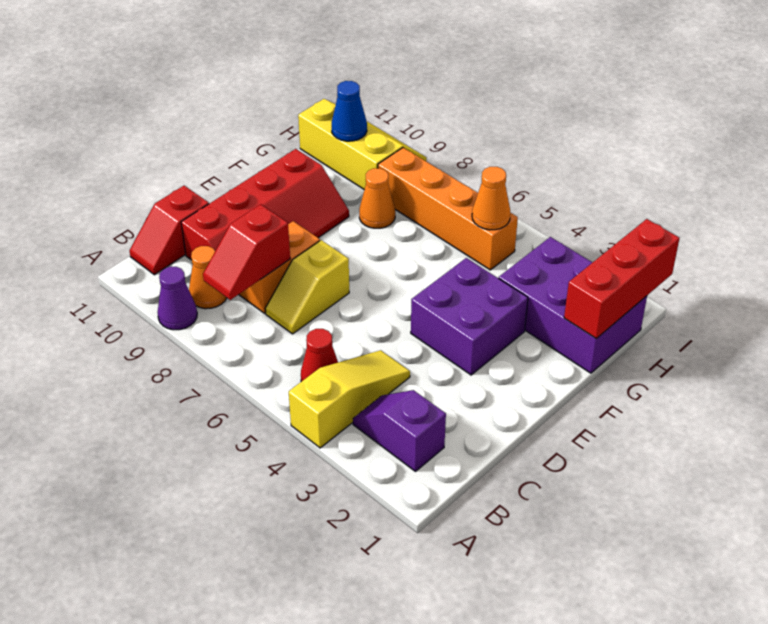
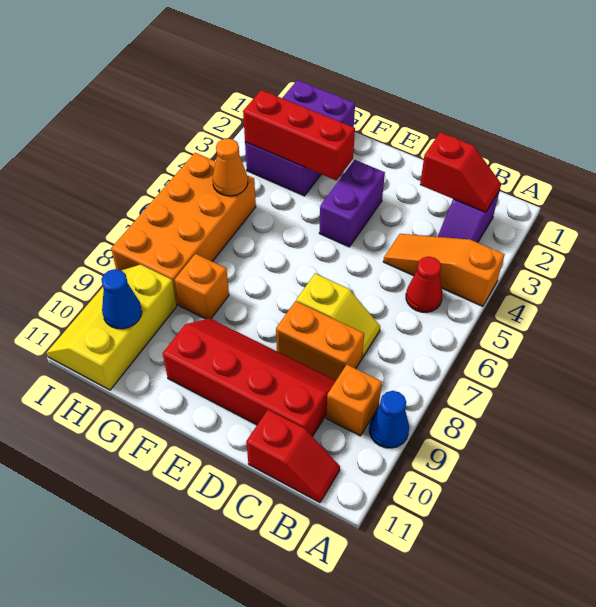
yellow slope A4:C4 level 1 top A -> orange slope A4:C4 level 1 top A
purple cone A9 level 1 -> blue cone A9 level 1
red slope B8:C8 level 2 top C -> red slope B2:C2 level 2 top C
orange cone B9 level 1 -> orange brick B9 level 1
purple brick E3:F4 level 1 -> purple brick E3:E4 level 1
red brick G1:I1 level 2 -> red brick F3:H3 level 2
orange cone G8 level 1 -> orange brick G8 level 1
orange brick H5:H8 level 1 -> orange brick H5:I8 level 1

